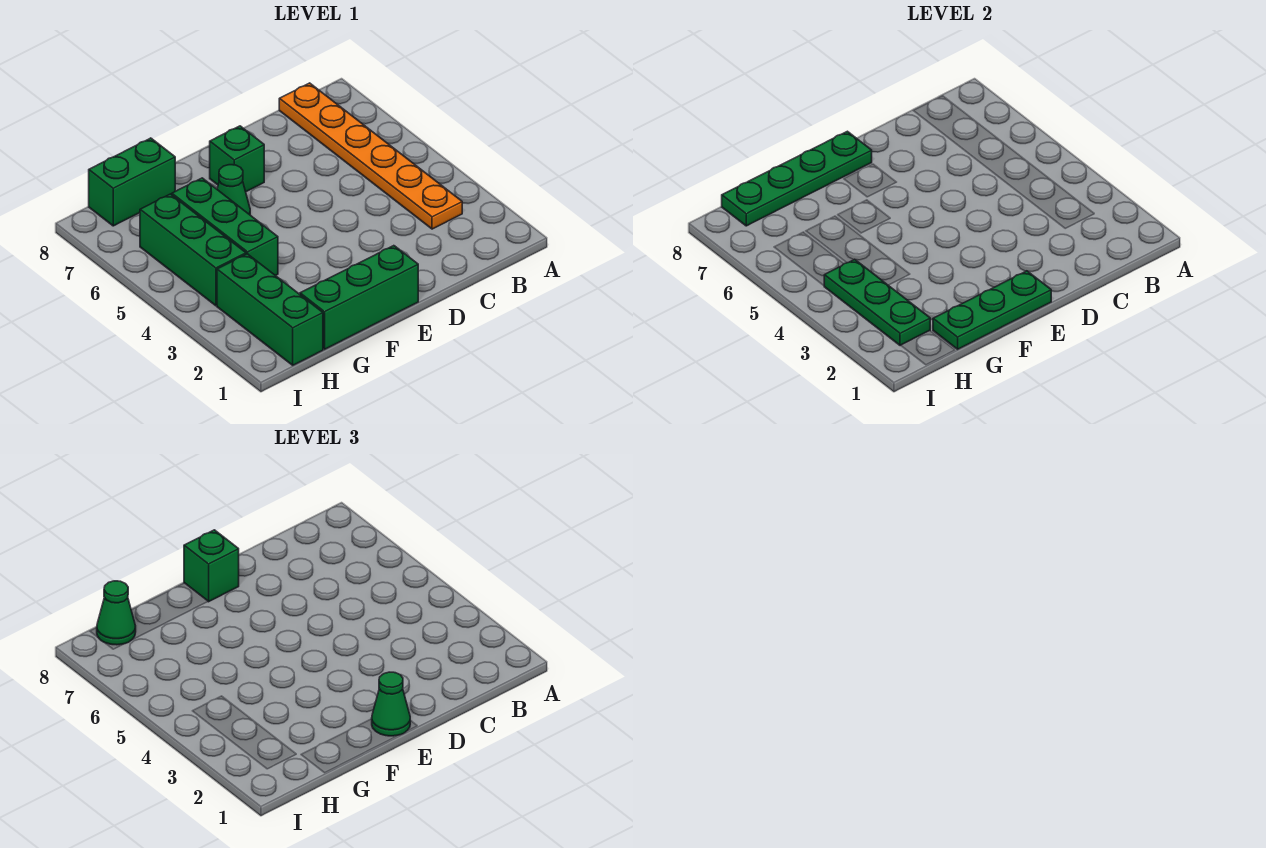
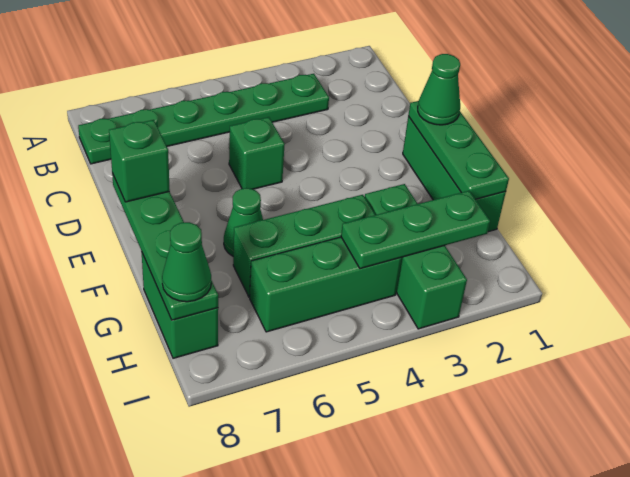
orange plate B3:B8 level 1 -> green plate B3:B8 level 1
green brick E7 level 1 -> green brick D5 level 1
green brick H1:H3 level 1 -> green brick G3:I3 level 1

